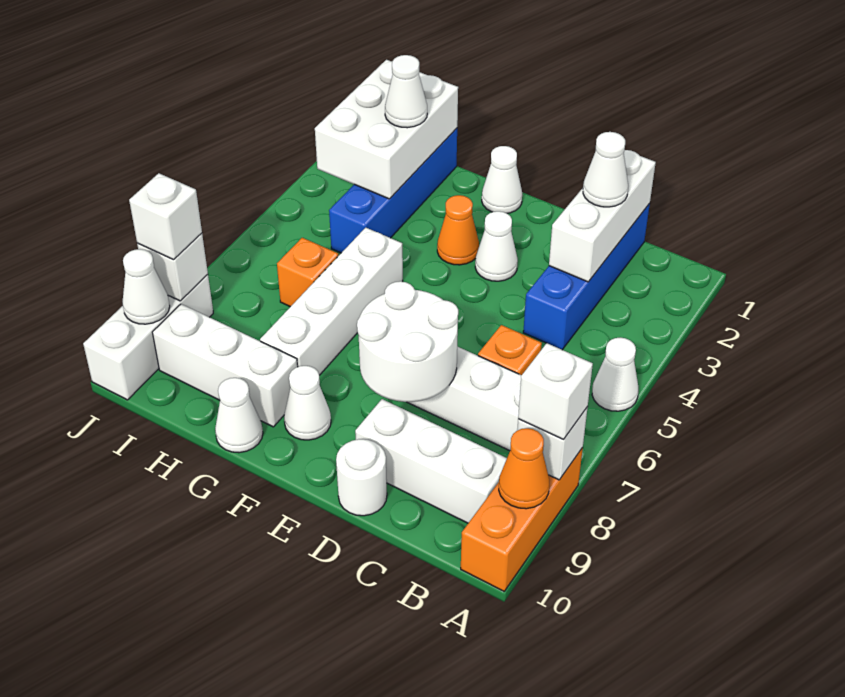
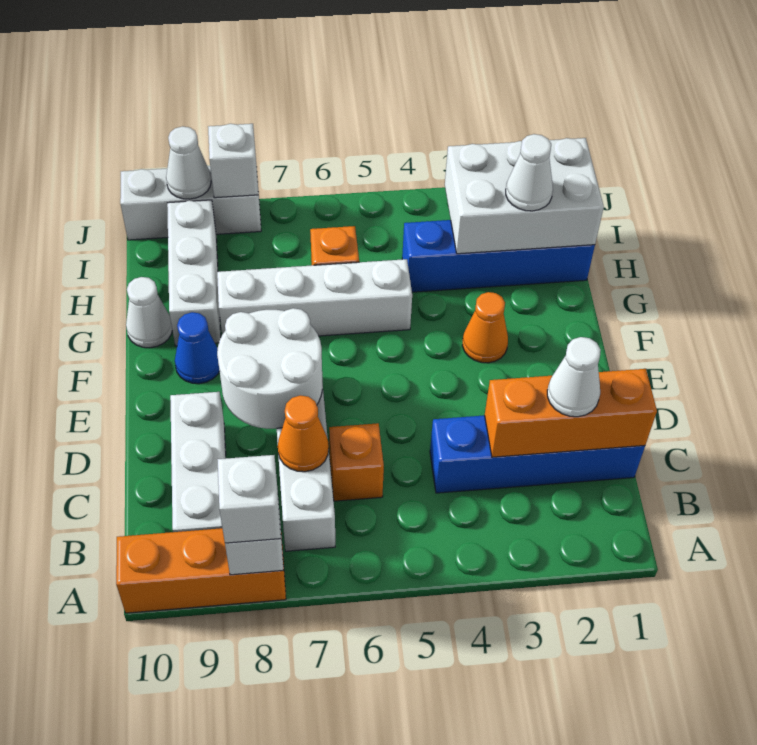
white cone A5 level 1 -> none
orange cone A9 level 2 -> orange cone C7 level 2
white brick C1:C3 level 2 -> orange brick C1:C3 level 2
white round brick D10 level 1 -> none
white cone E3 level 1 -> none
white cone F1 level 1 -> none
white cone F9 level 1 -> blue cone F9 level 1
white brick J8 level 3 -> none

